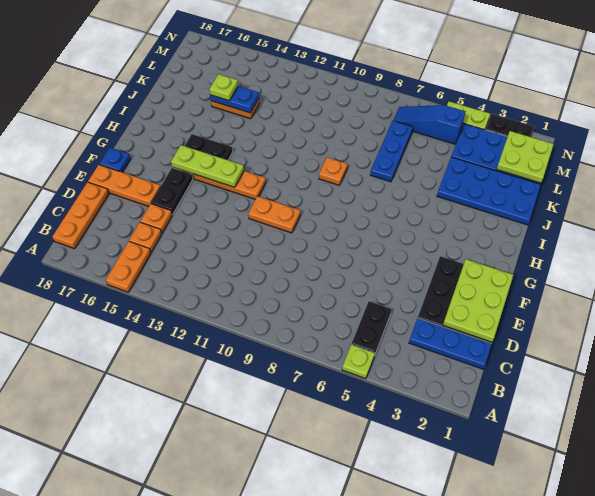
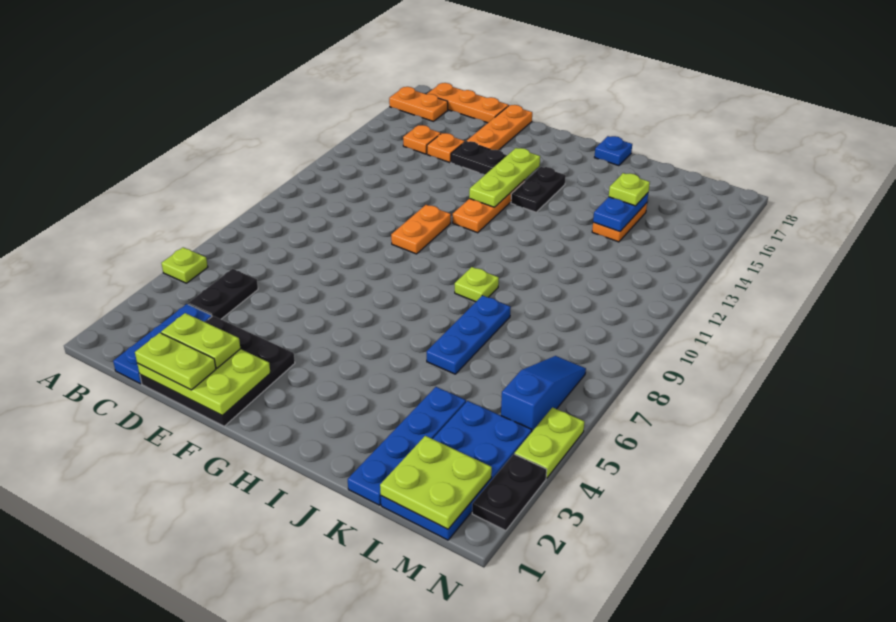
orange plate A15:B15 level 1 -> orange plate A17:B17 level 1
black plate B5:C5 level 1 -> black plate C4:C5 level 1
none -> lime plate D1:E1 level 3
none -> lime plate D2:E2 level 3
blue plate F18 level 1 -> blue plate I18 level 1
orange plate I9 level 1 -> lime plate I9 level 1
blue plate J1:K4 level 1 -> blue plate K1:K4 level 1
blue plate J7:L7 level 1 -> blue plate J6:J8 level 1

